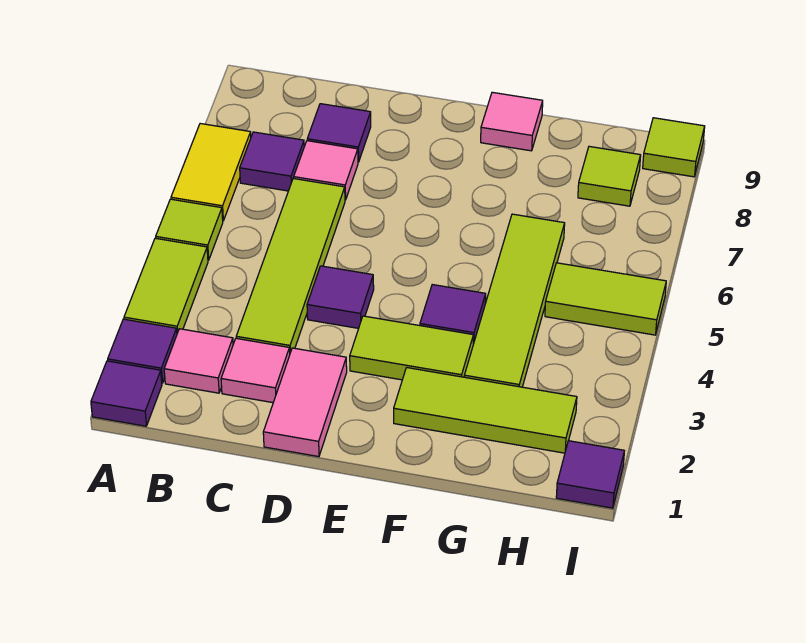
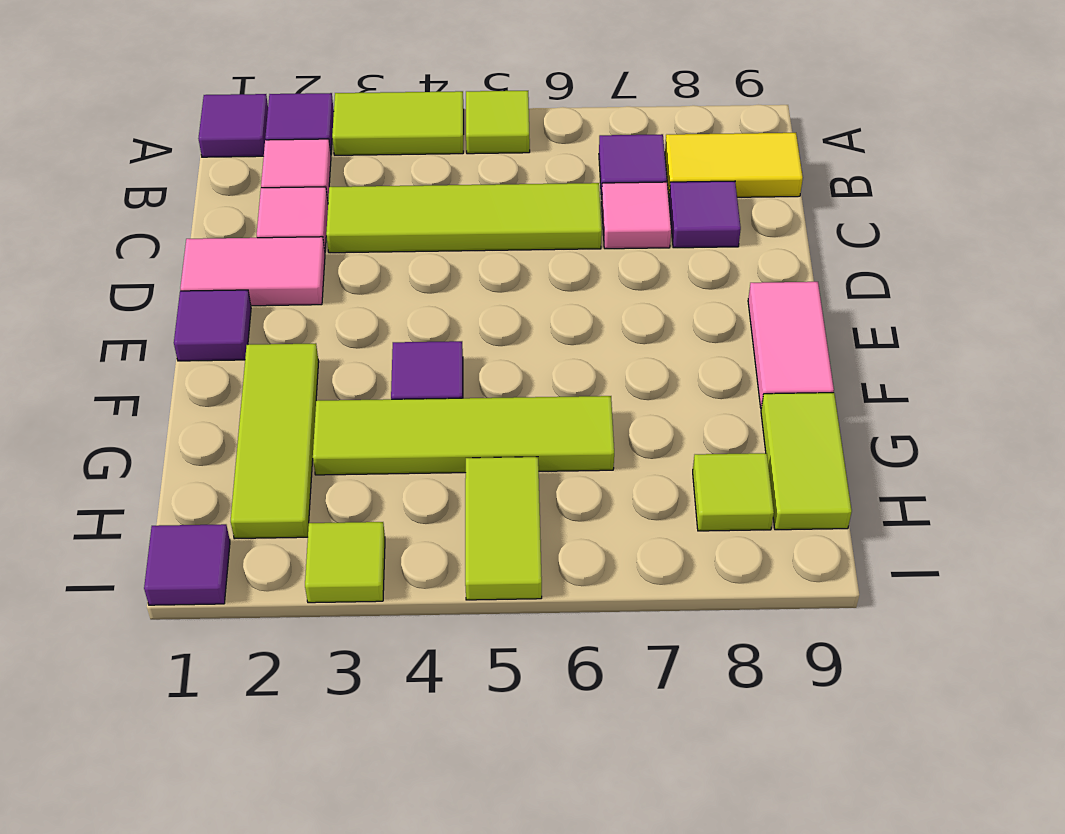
yellow tile A6:A7 level 1 -> yellow tile B8:B9 level 1
purple tile D4 level 1 -> purple tile E1 level 1
lime tile E3:F3 level 1 -> lime tile G9:H9 level 1
pink tile F9 level 1 -> pink tile E9:F9 level 1
lime tile I9 level 1 -> lime tile I3 level 1

